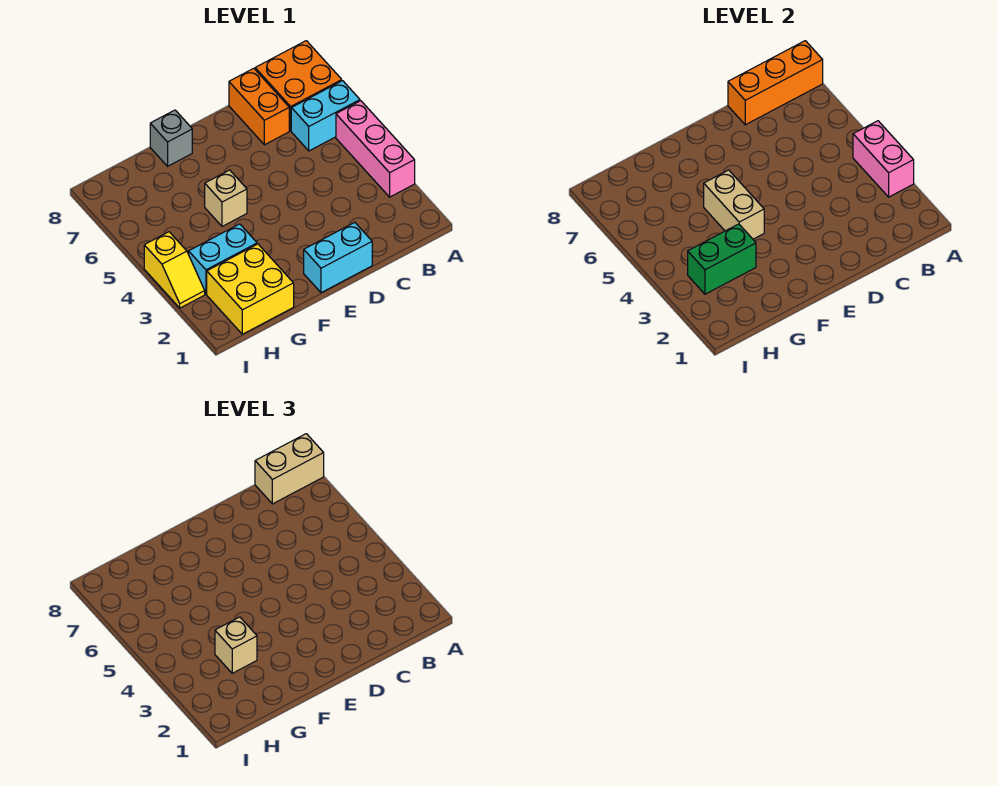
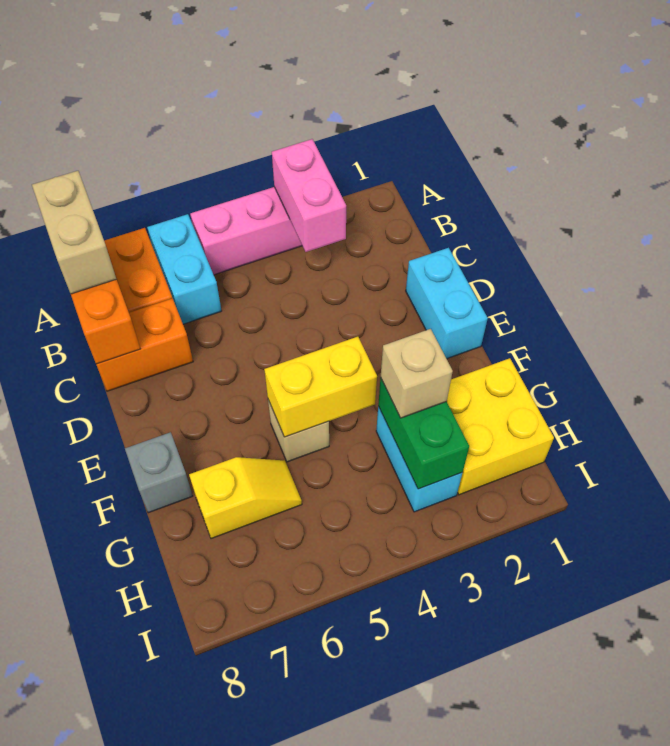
pink brick A3:A4 level 2 -> pink brick A3:B3 level 2
tan brick F4:F5 level 2 -> yellow brick F4:F5 level 2
yellow slope I3:I4 level 1 top 4 -> yellow slope G6:G7 level 1 top 7

